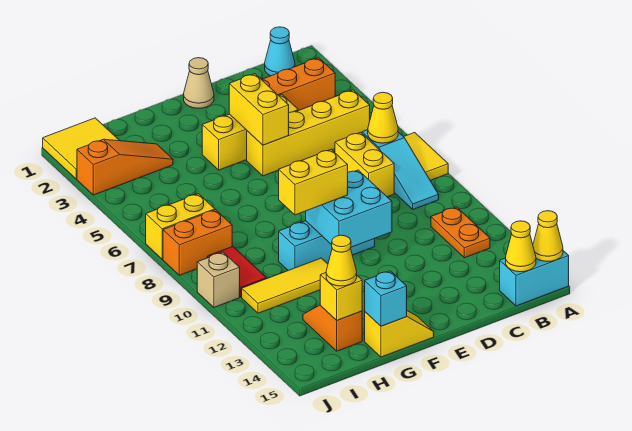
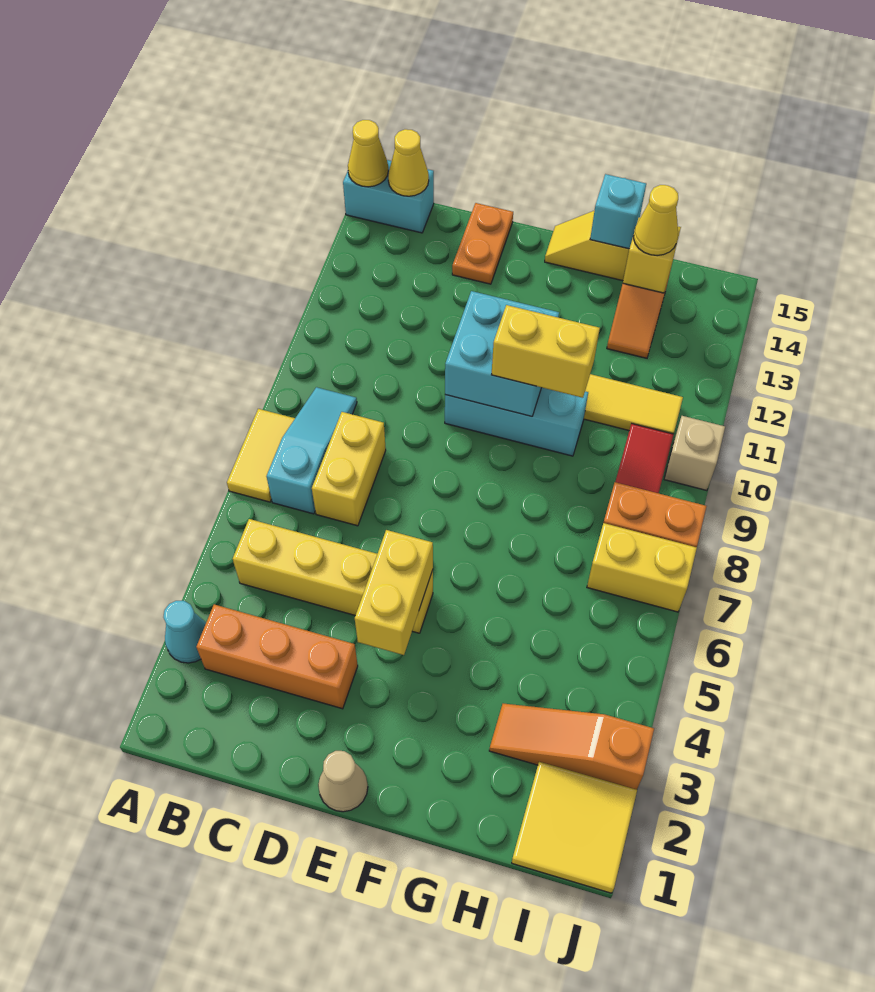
cyan cone B1 level 1 -> cyan cone A3 level 1
yellow cone B7 level 2 -> none
orange plate B11:B12 level 1 -> orange plate D14:D15 level 1
yellow brick D4:F4 level 1 -> none

